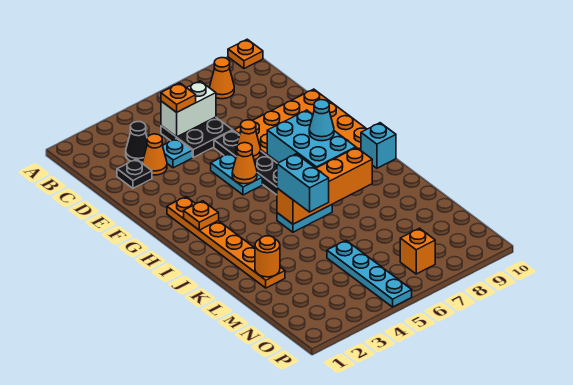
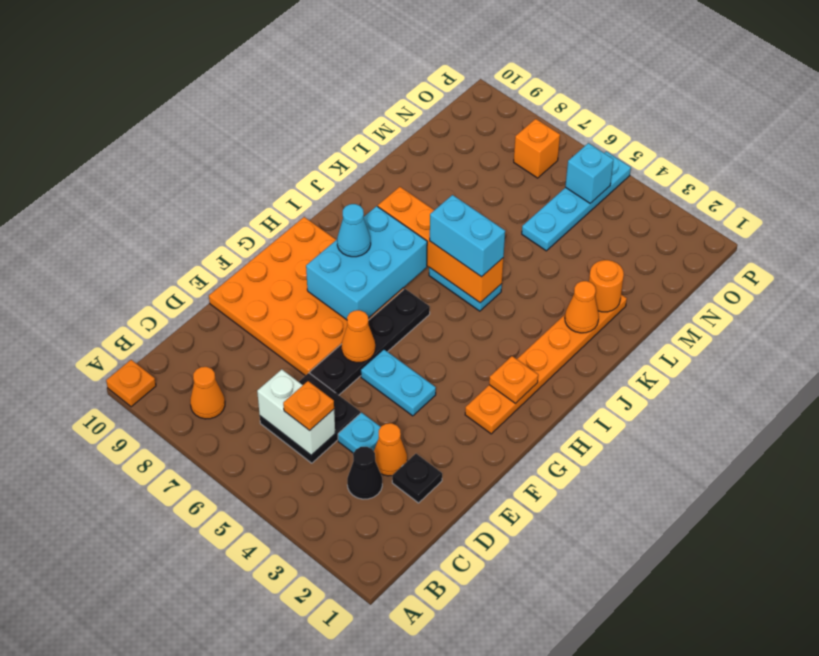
cyan plate F5:G5 level 1 -> cyan plate F4:F5 level 1
orange cone G5 level 2 -> orange cone K2 level 2
cyan brick I10 level 1 -> cyan brick O5 level 2
cyan brick J5:K5 level 3 -> cyan brick J5:J6 level 3

